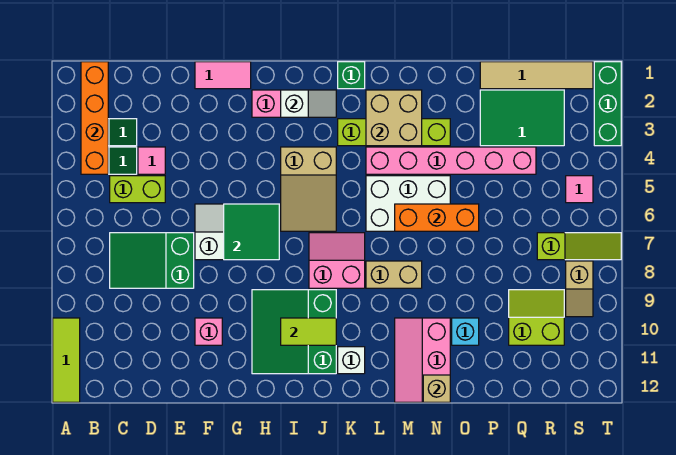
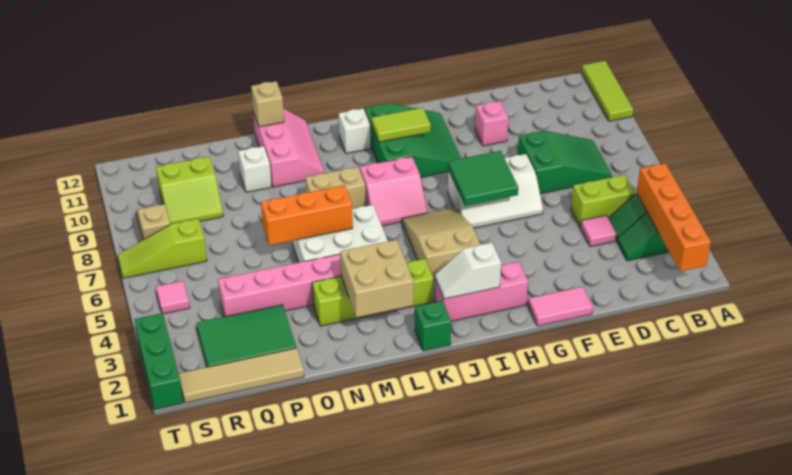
cyan brick O10 level 1 -> white brick O10 level 1

